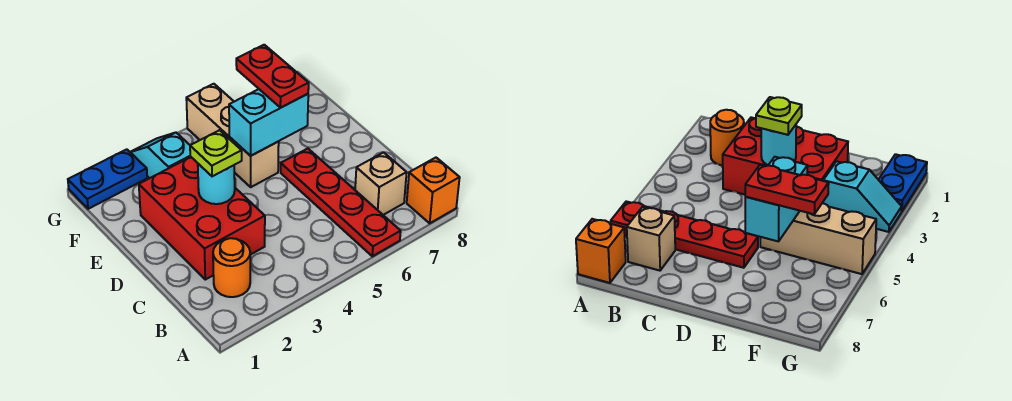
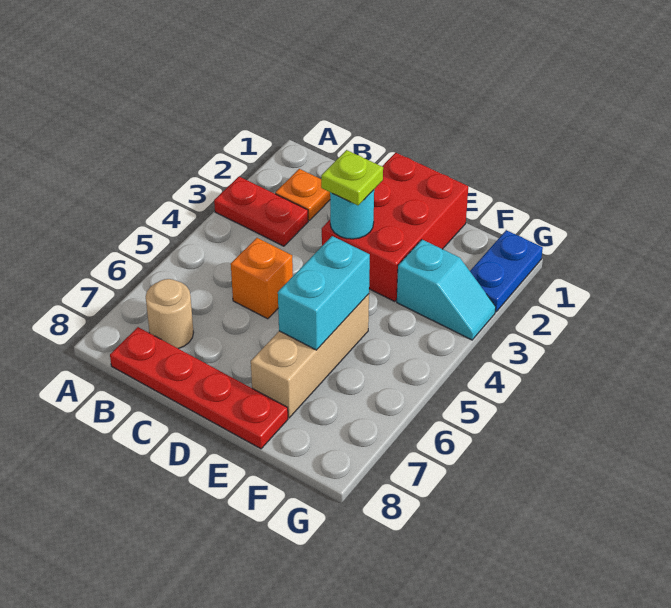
red plate A6:D6 level 1 -> red plate B8:E8 level 1
orange brick A8 level 1 -> orange brick C5 level 1
orange round brick B2 level 1 -> orange plate B2 level 1
tan brick B7 level 1 -> tan round brick B7 level 1
red brick C2:E3 level 1 -> red brick D1:E3 level 1
tan brick E5:G5 level 1 -> tan brick E5:E7 level 1
red plate E6:F6 level 3 -> red plate A3:B3 level 1

